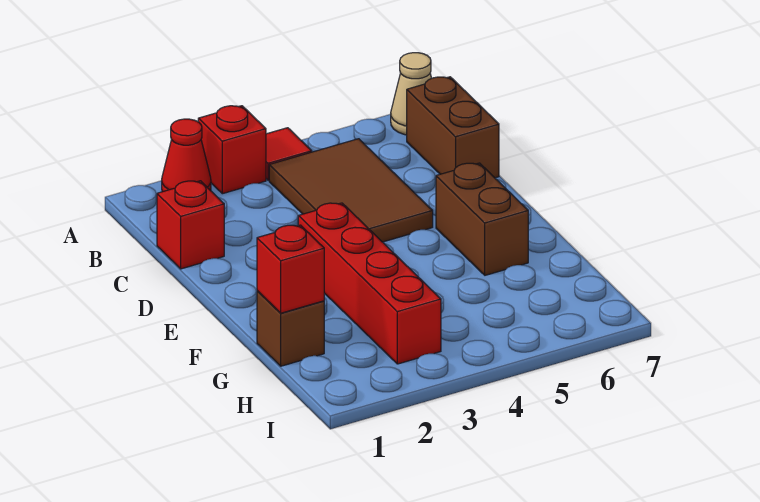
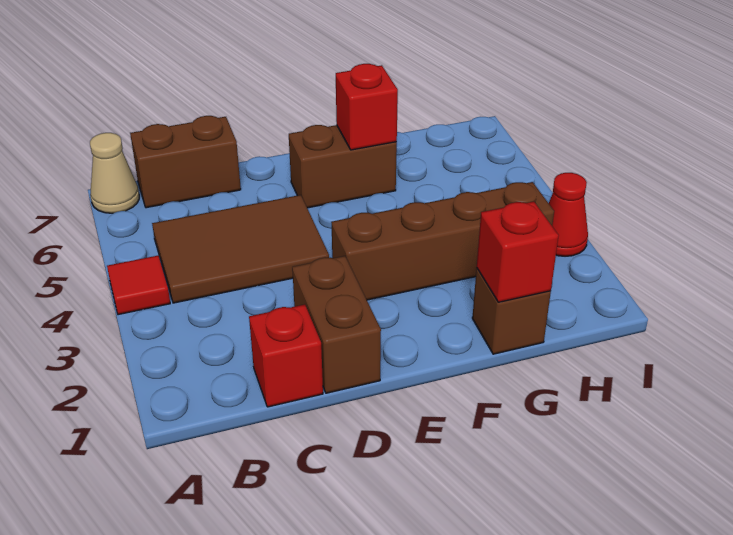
red cone A2 level 1 -> red cone I3 level 1
red brick A3 level 1 -> red brick F6 level 2
none -> brown brick D1:D2 level 1
red brick E3:H3 level 1 -> brown brick E3:H3 level 1

